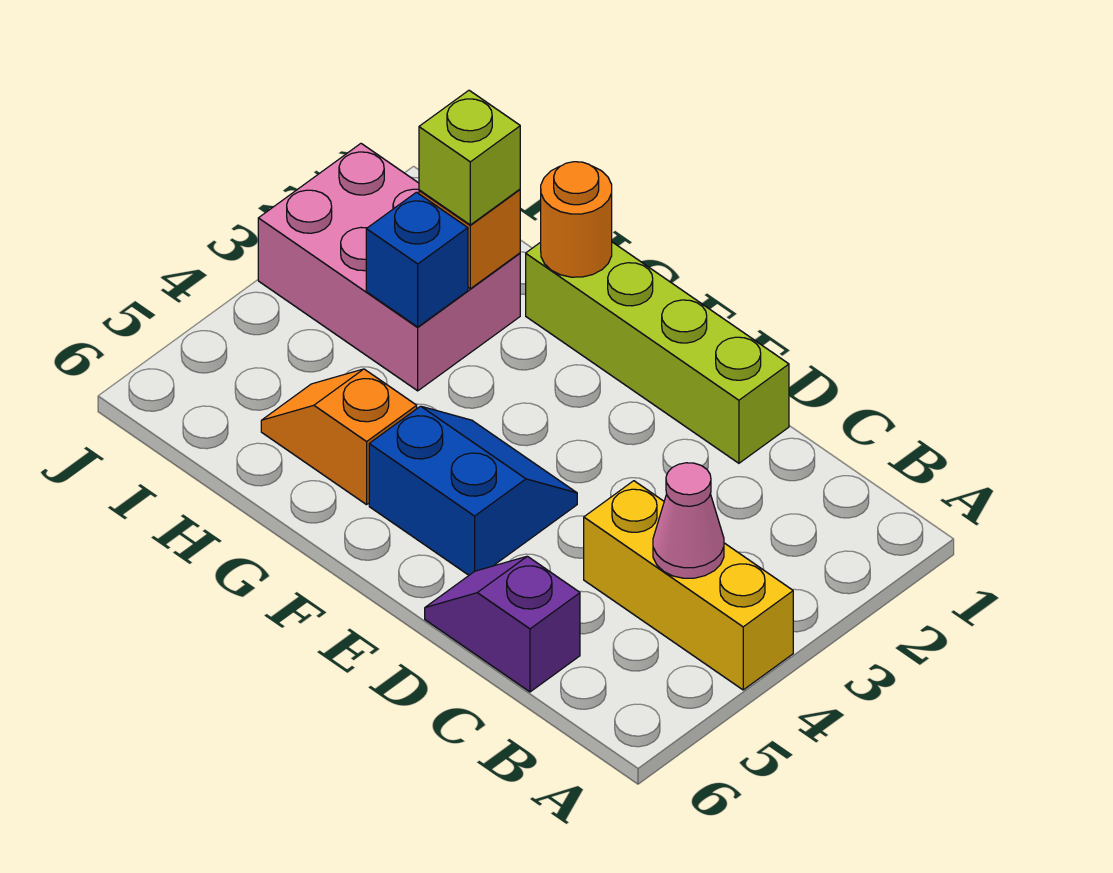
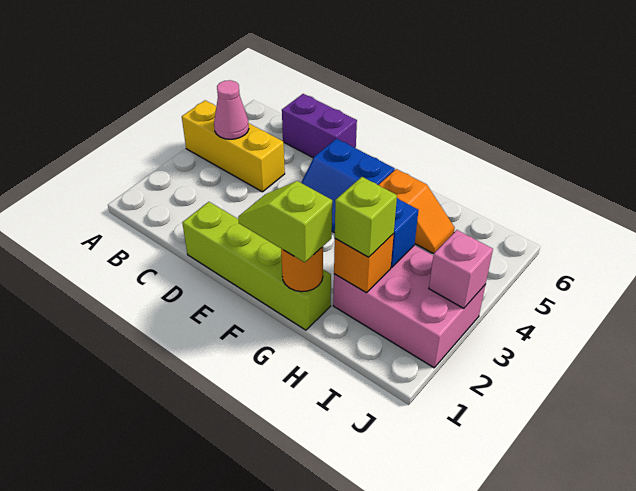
purple slope C6:D6 level 1 top C -> purple brick C6:D6 level 1
none -> lime slope F1:G1 level 3 top G
none -> pink brick J3 level 2

